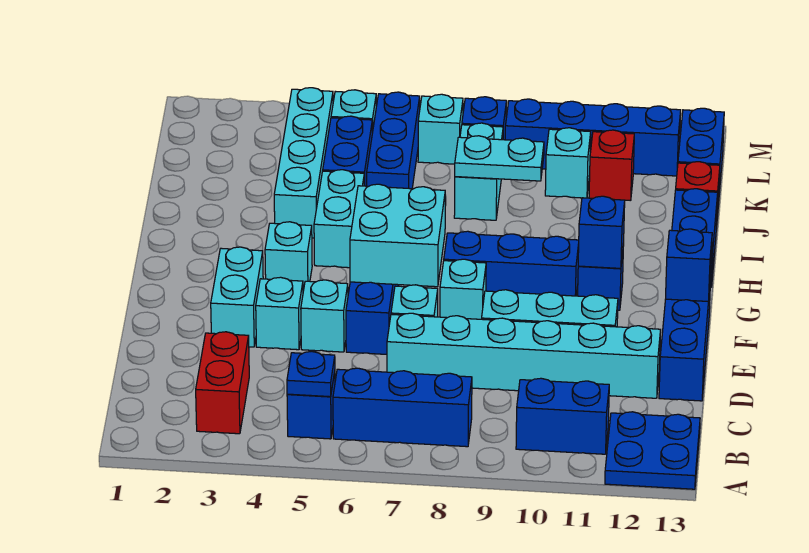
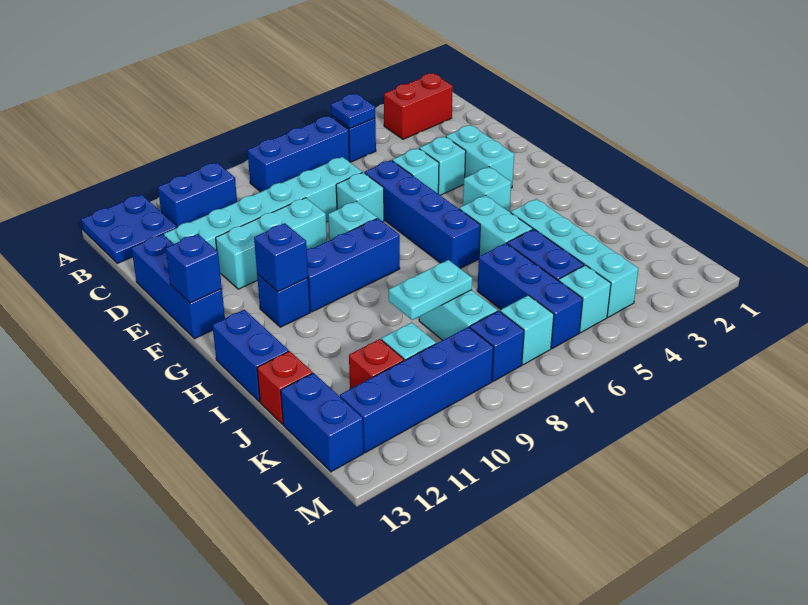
red brick B3:C3 level 1 -> red brick B2:B3 level 1
cyan brick F6:G7 level 2 -> none

